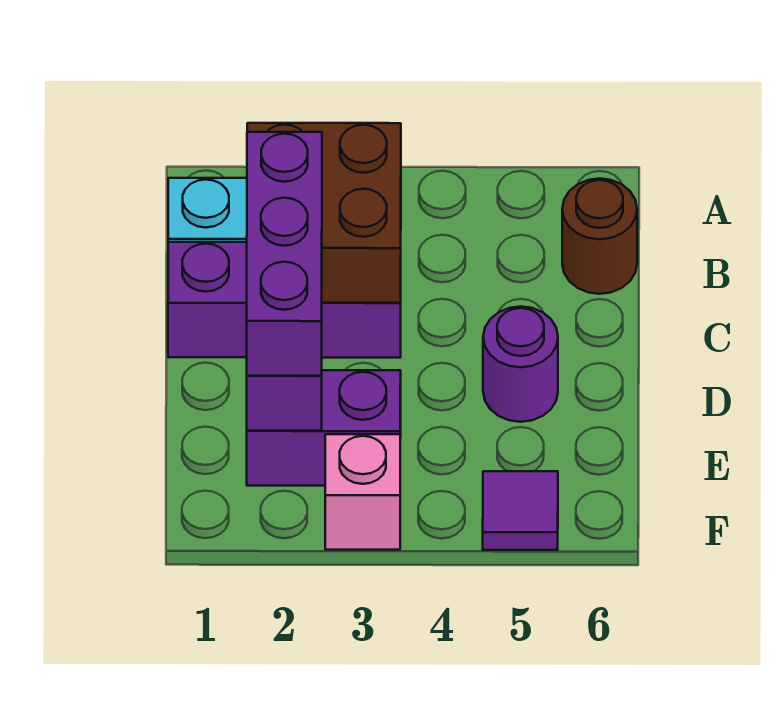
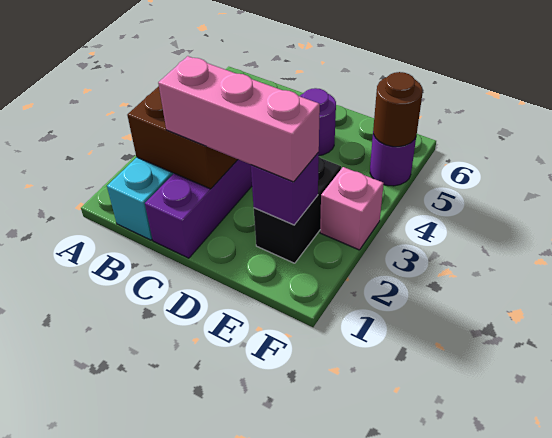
brown round brick B6 level 1 -> brown round brick F5 level 2
purple brick C2:E2 level 3 -> pink brick C2:E2 level 3
purple brick E2:E3 level 1 -> black brick E2:E3 level 1
purple tile F5 level 1 -> purple round brick F5 level 1

